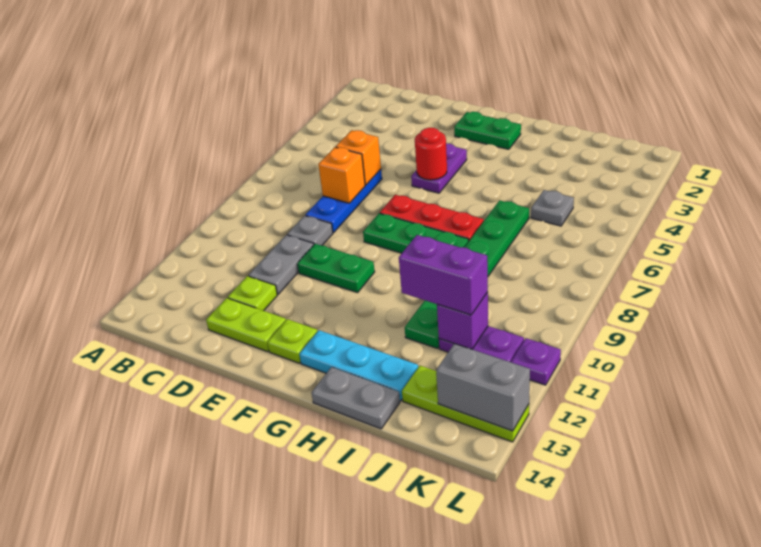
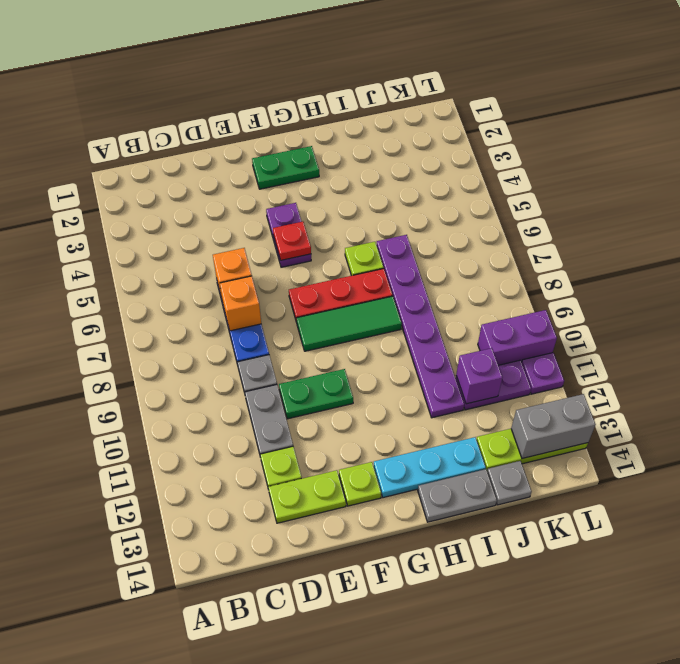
red round brick F5 level 2 -> red plate F5 level 2
green plate F8:H8 level 1 -> green tile F8:H8 level 1
none -> lime plate H6 level 1
green plate I6:I11 level 1 -> purple plate I6:I11 level 1
purple brick I11:J11 level 3 -> purple brick K10:L10 level 1
grey plate J5 level 1 -> grey plate J14 level 1

